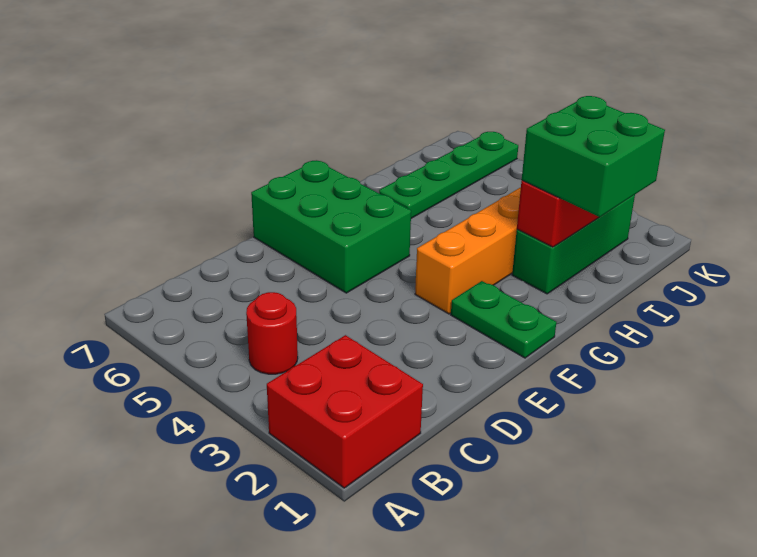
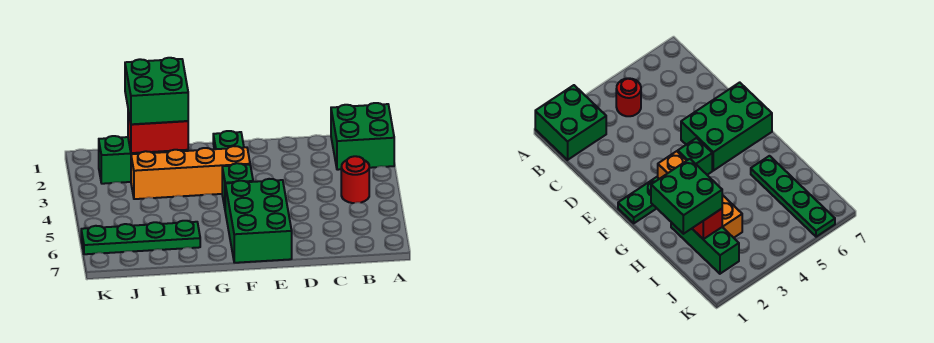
red brick A1:B2 level 1 -> green brick A1:B2 level 1
none -> green brick F4 level 1

